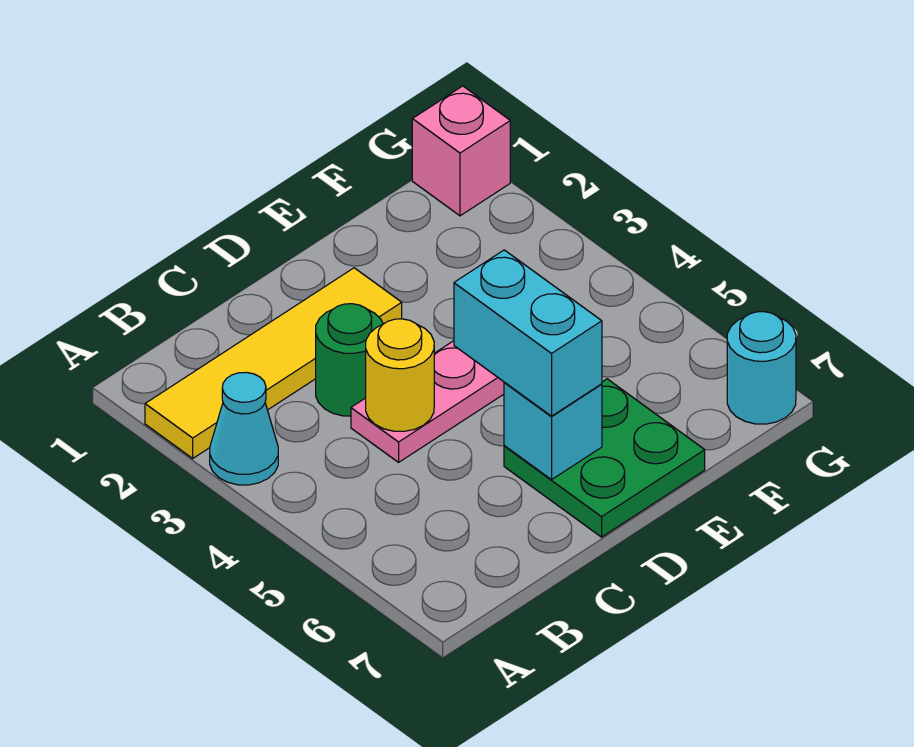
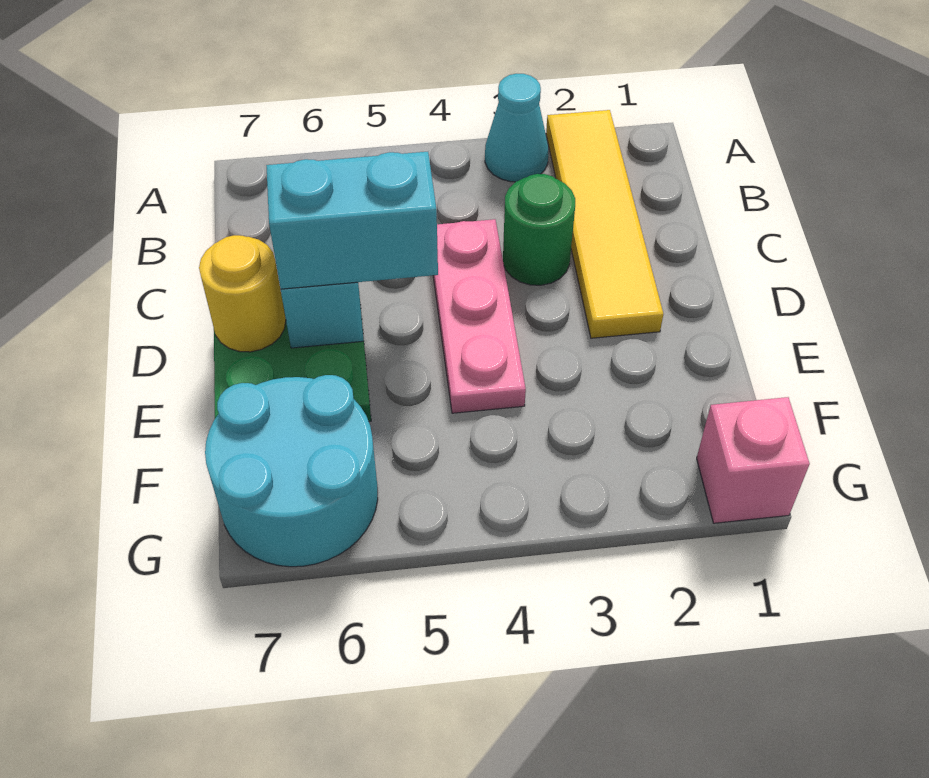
yellow round brick C4 level 2 -> yellow round brick D7 level 2
cyan round brick G7 level 1 -> cyan round brick F6:G7 level 1

